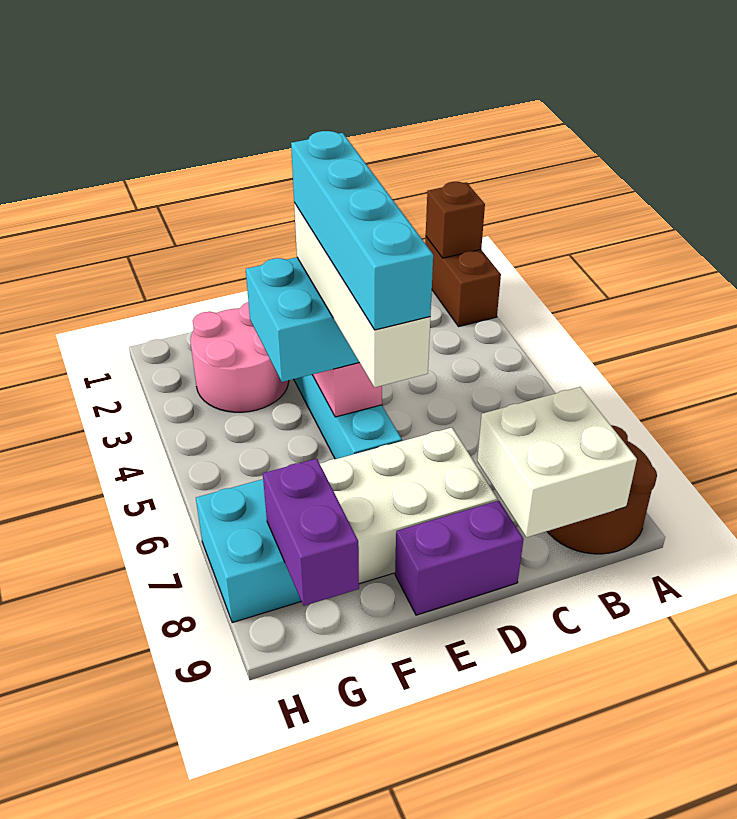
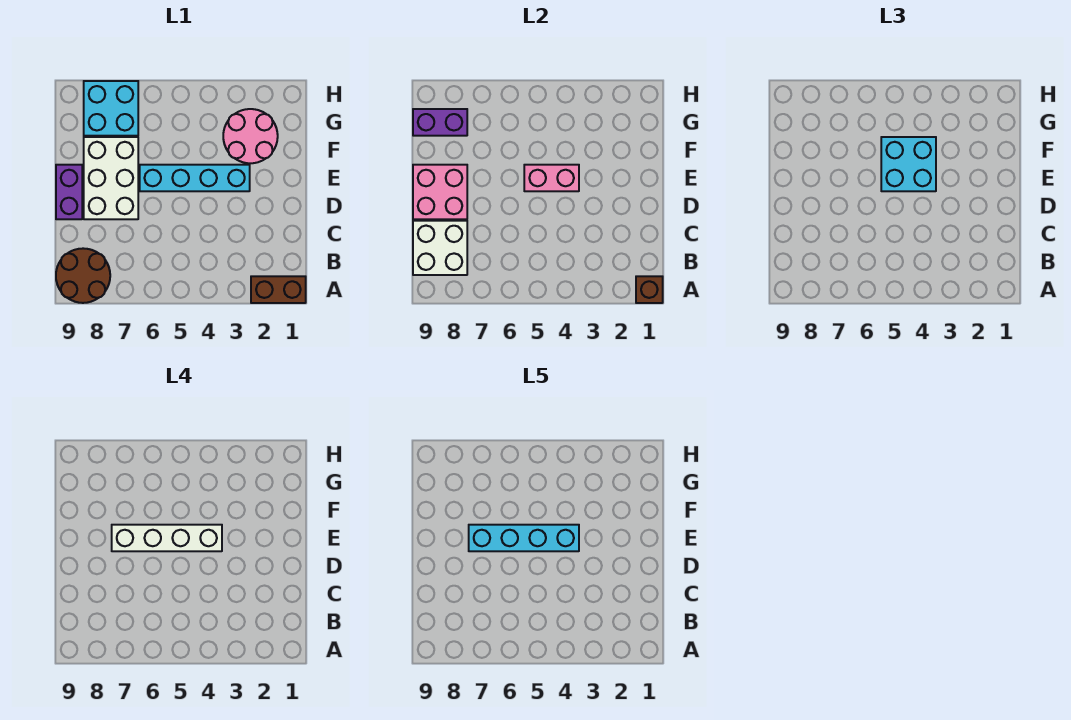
none -> pink brick D8:E9 level 2

